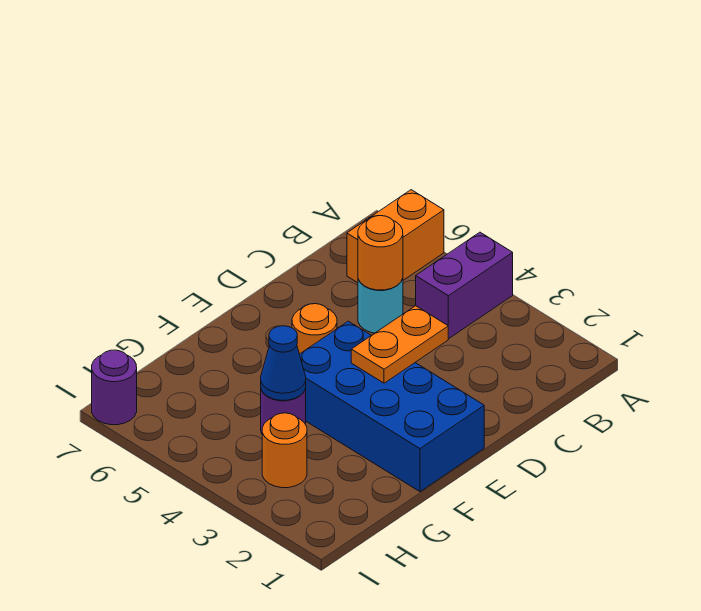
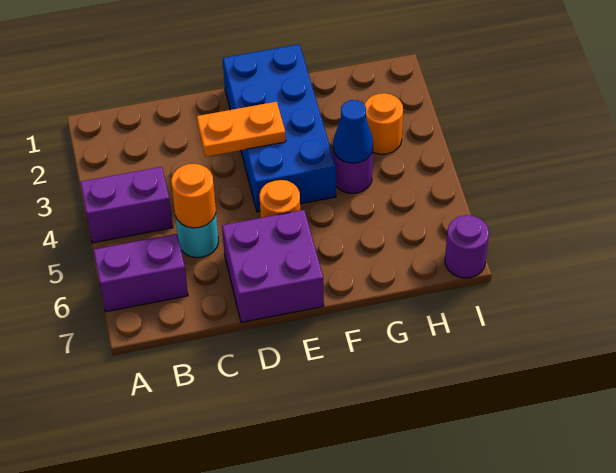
orange brick A6:B6 level 1 -> purple brick A6:B6 level 1
none -> purple brick D6:E7 level 1

